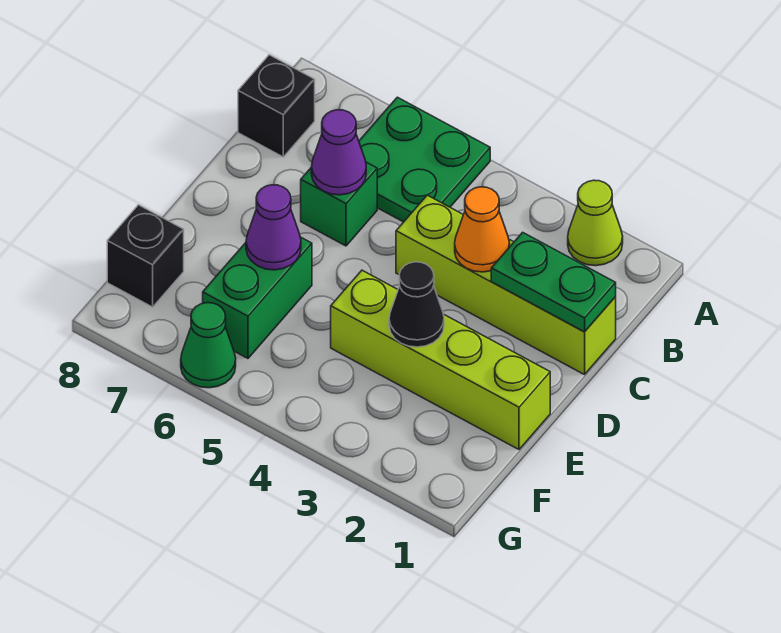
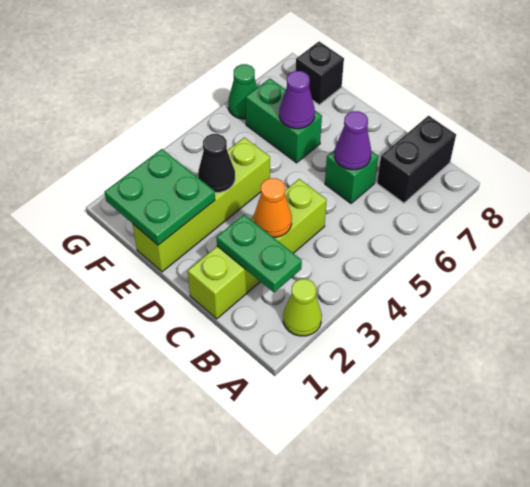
green plate A5:B6 level 1 -> green plate E1:F2 level 2
black brick B8 level 1 -> black brick B7:B8 level 1
green plate C1:C2 level 2 -> green plate B2:C2 level 2

